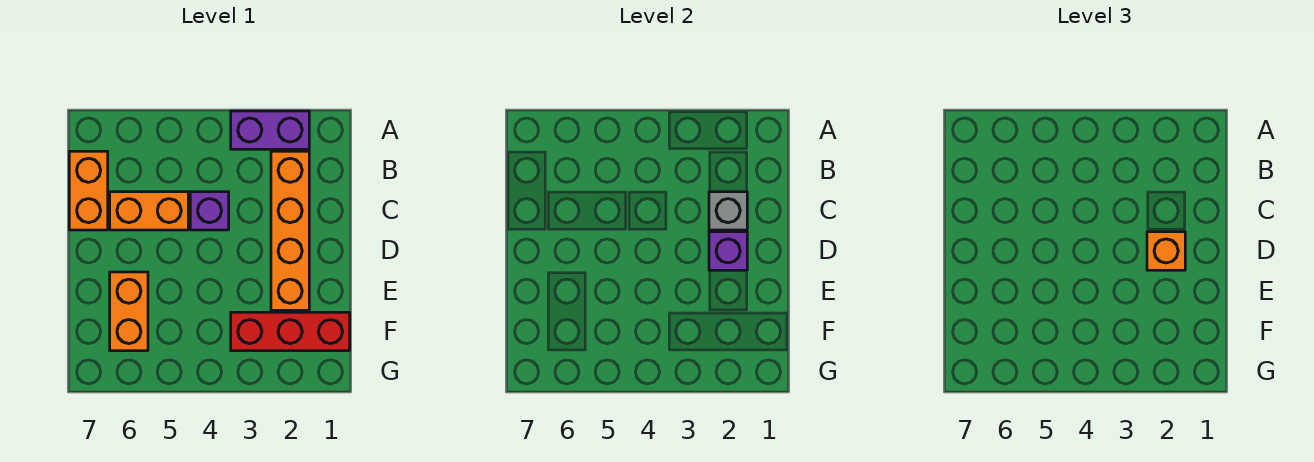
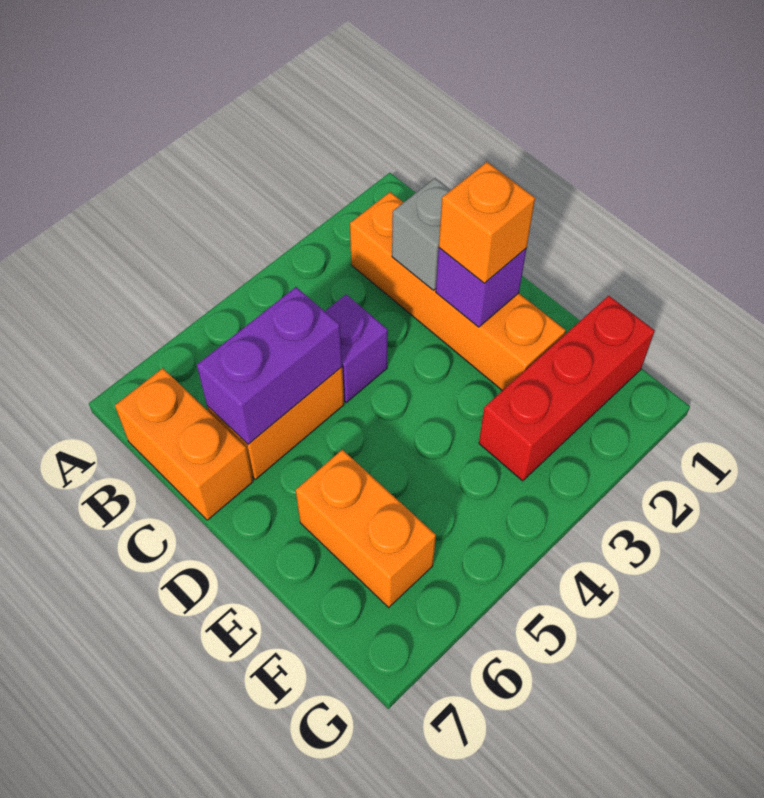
purple brick A2:A3 level 1 -> purple brick C5:C6 level 2

